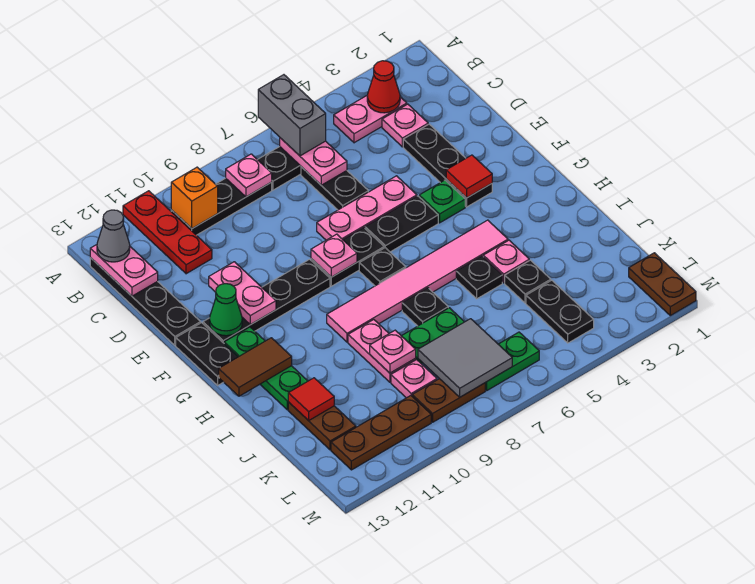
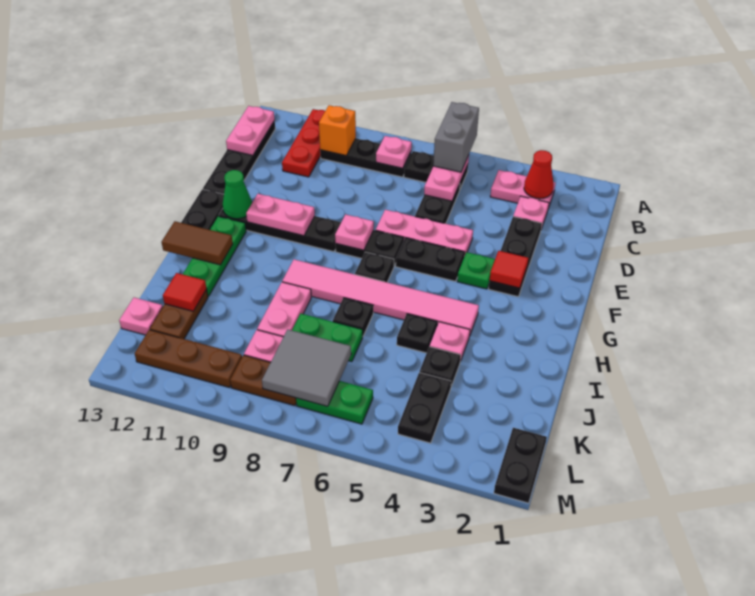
grey cone B13 level 3 -> none
pink plate E11:F11 level 2 -> pink plate F10:F11 level 2
pink plate J9 level 2 -> pink plate K13 level 1
brown plate L1:M1 level 1 -> black plate L1:M1 level 1

